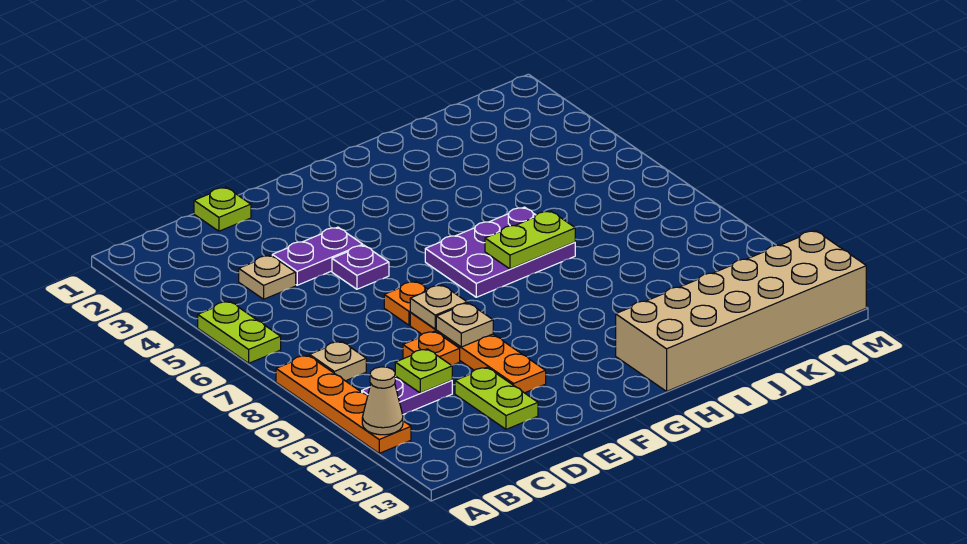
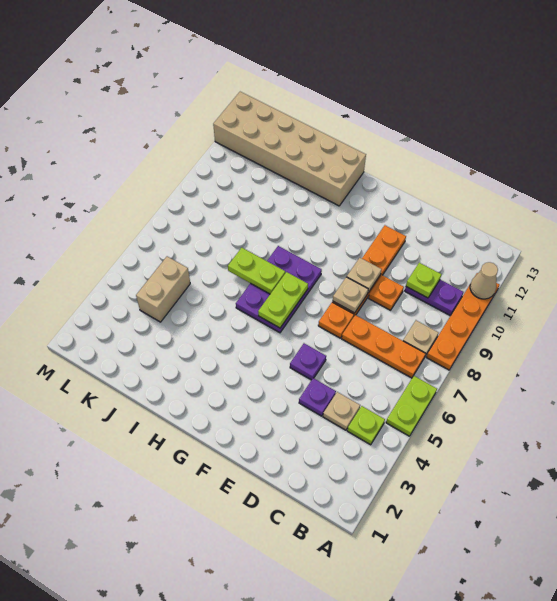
none -> orange plate B7:D7 level 1
lime plate D1 level 1 -> lime plate B4 level 1
purple plate D4:E4 level 1 -> purple plate D4 level 1
lime plate D11:D12 level 1 -> lime plate G6:G7 level 2
purple plate G6:I7 level 1 -> purple plate G6:H8 level 1
none -> tan brick K4:K5 level 1

